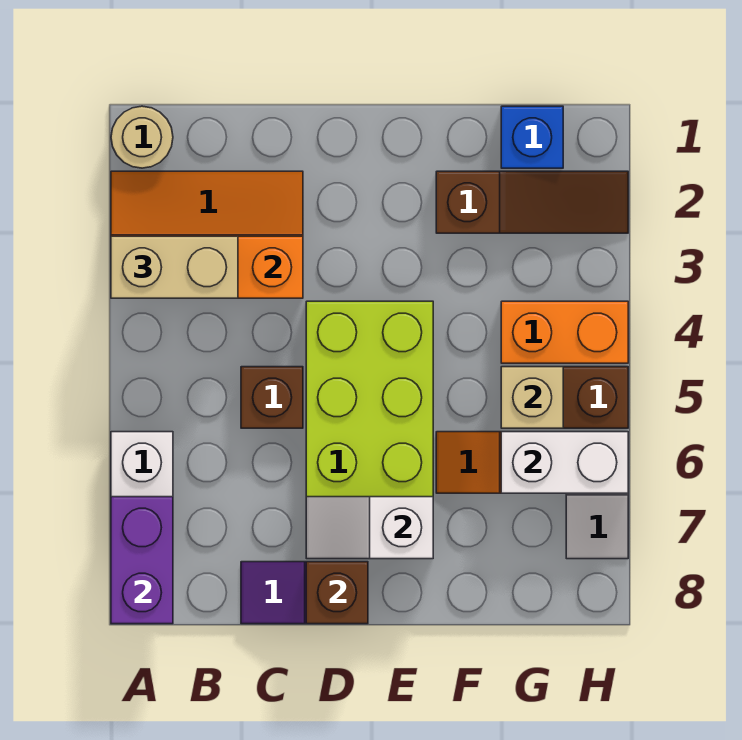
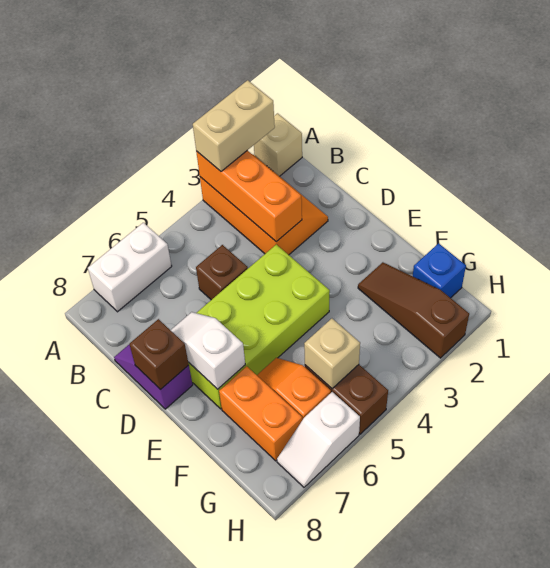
tan round brick A1 level 1 -> tan brick A1 level 1
tan brick A3:B3 level 3 -> tan brick A2:A3 level 3
purple brick A7:A8 level 2 -> none
brown slope F2:H2 level 1 top F -> brown slope F2:H2 level 1 top H
orange brick G4:H4 level 1 -> orange brick F7:G7 level 1
white brick G6:H6 level 2 -> none

